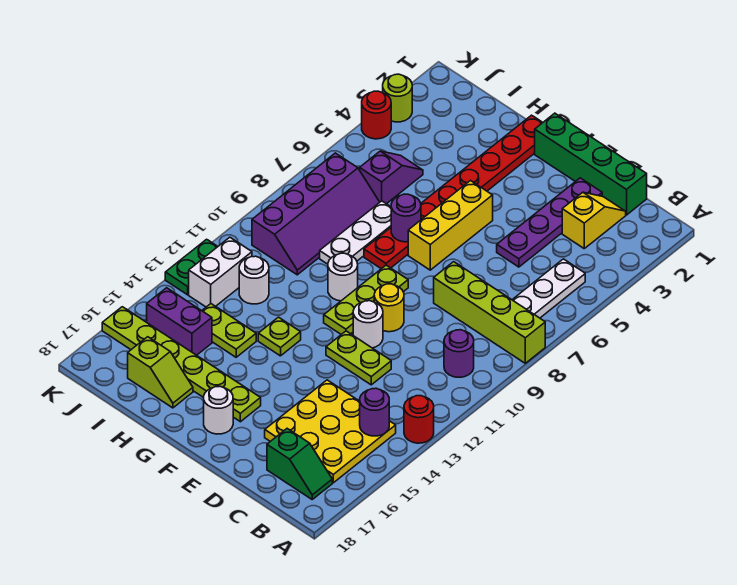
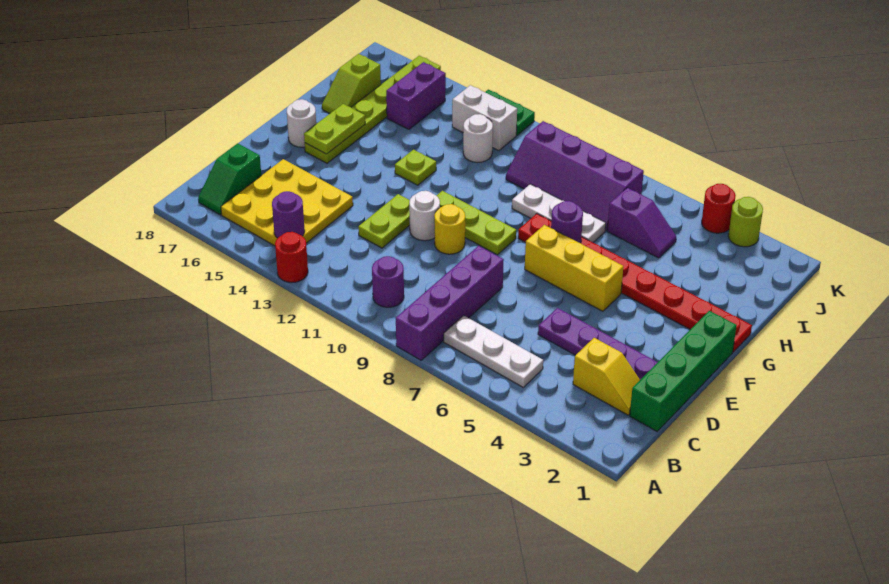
lime brick A8:D8 level 1 -> purple brick A8:D8 level 1
white round brick G10 level 1 -> none
lime plate H14:I14 level 1 -> lime plate F16:G16 level 2

